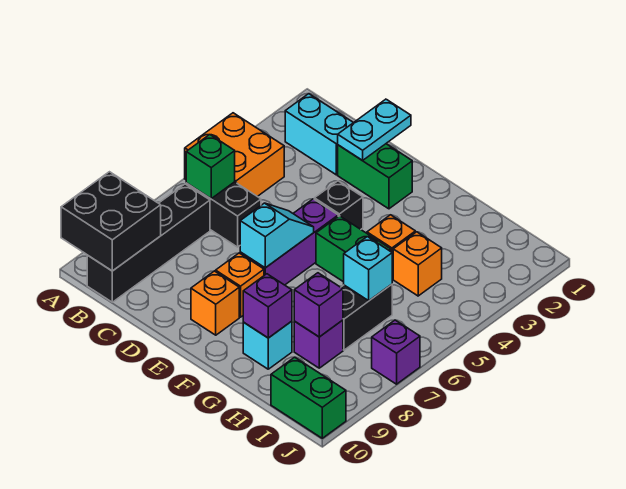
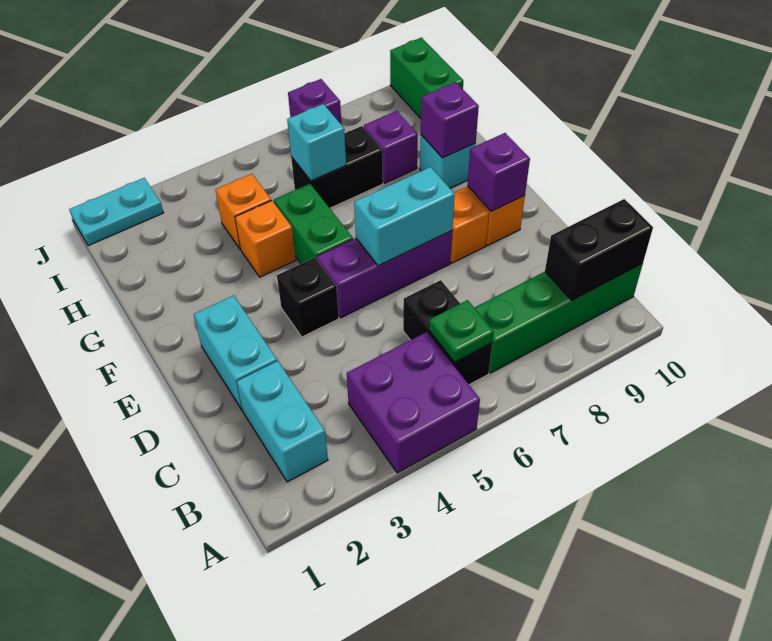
orange brick A4:B5 level 1 -> purple brick A4:B5 level 1
black brick A9:B10 level 2 -> black brick B9:B10 level 2
green brick B6 level 2 -> green plate B6 level 2
black brick B7:B10 level 1 -> green brick B7:B10 level 1
cyan plate D1:D2 level 2 -> cyan plate J1:J2 level 1
green brick D2:E2 level 1 -> cyan brick D2:E2 level 1
cyan slope E6:E7 level 2 top 7 -> cyan brick E6:E7 level 2
purple brick H8 level 2 -> purple brick E9 level 2

